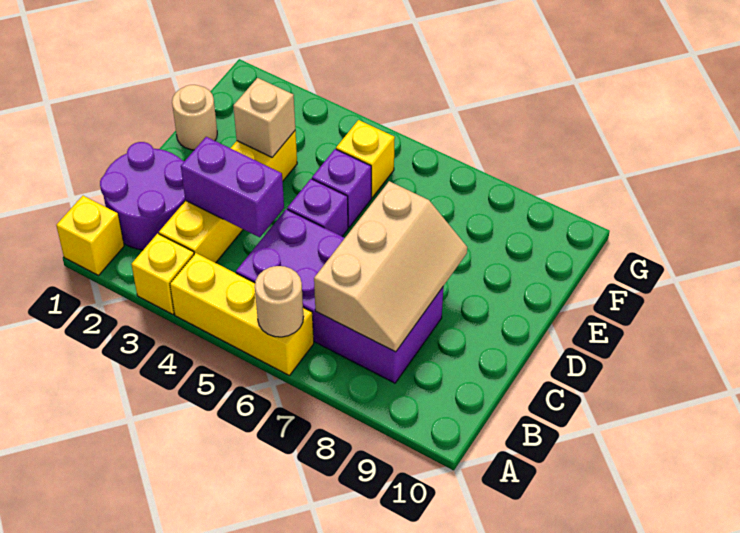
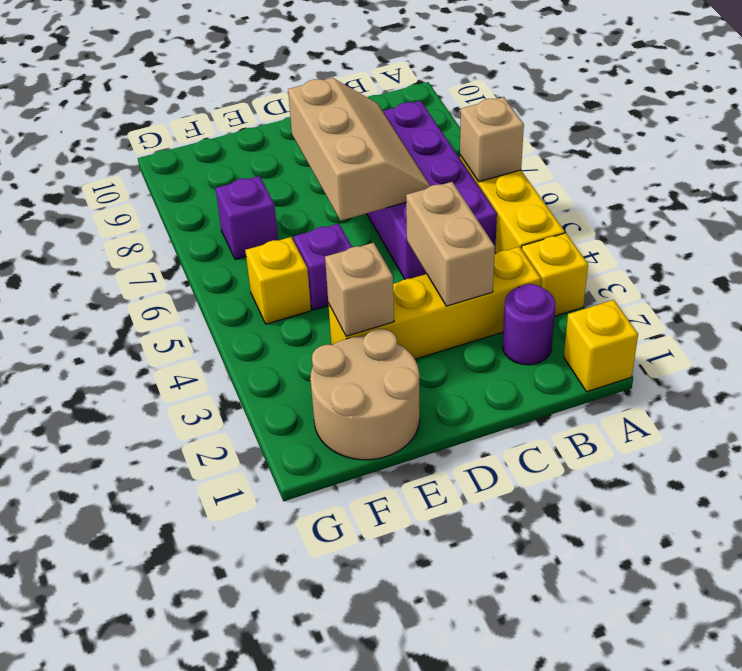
tan round brick A6 level 2 -> tan brick A6 level 2
purple round brick B1:C2 level 1 -> purple round brick B2 level 1
tan slope B7:D8 level 2 top 7 -> tan slope C6:D8 level 2 top D
purple brick C3:C4 level 2 -> tan brick C3:C4 level 2
purple brick D5 level 1 -> purple brick F7 level 1
tan round brick E1 level 1 -> tan round brick E1:F2 level 1

